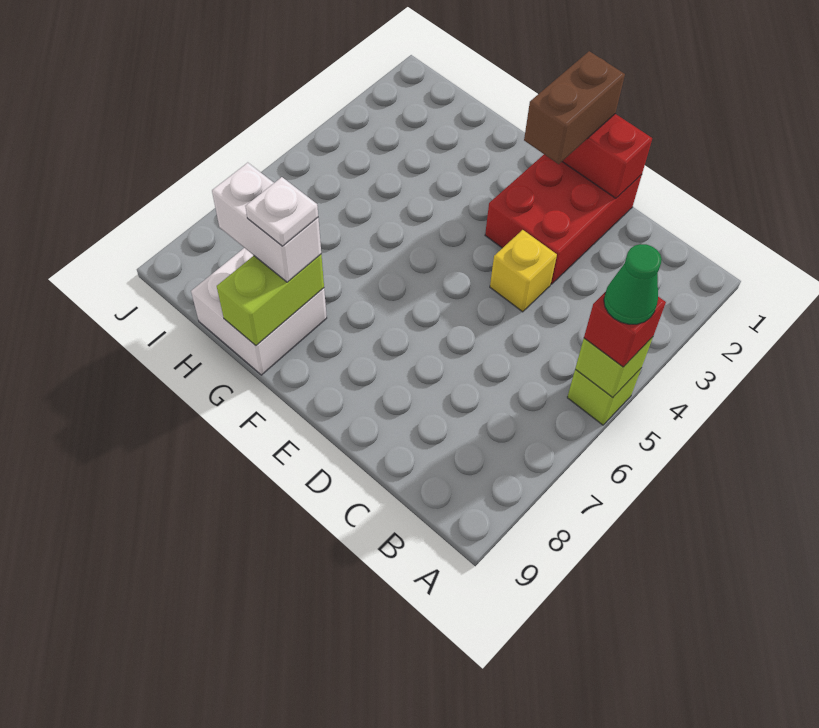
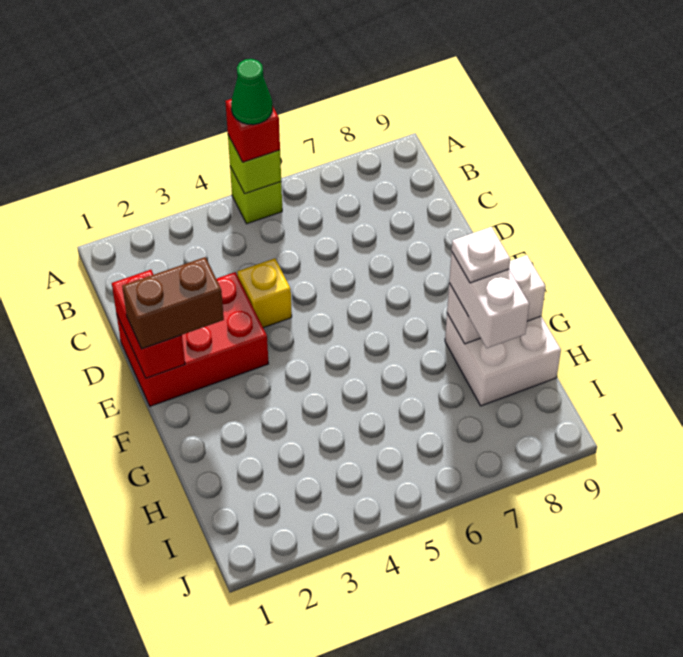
lime brick G8:G9 level 2 -> white brick G8:G9 level 2

